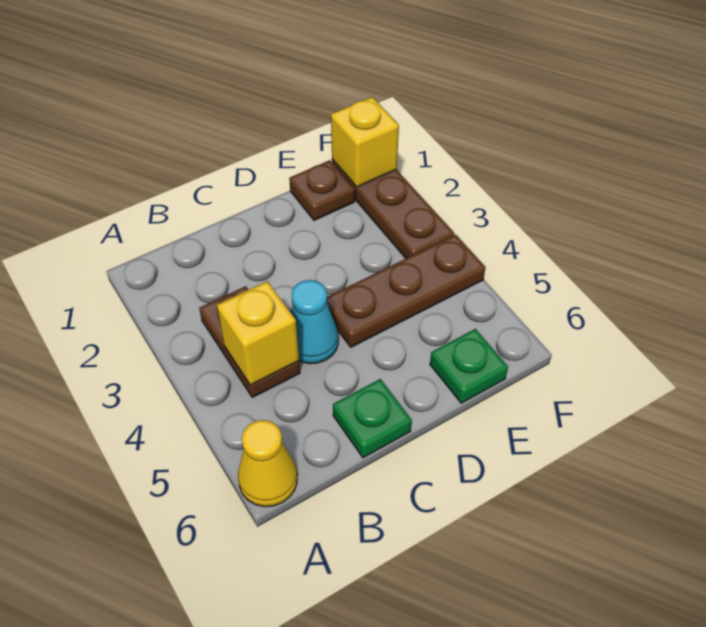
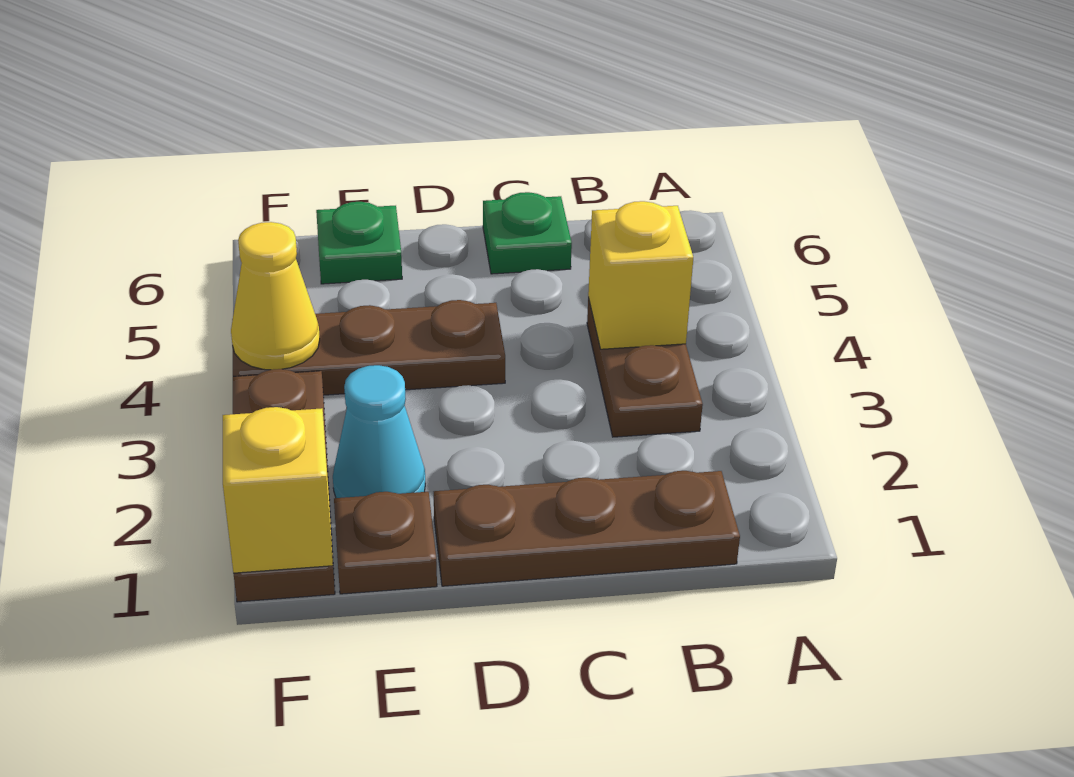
yellow cone A6 level 1 -> yellow cone F4 level 2
none -> brown plate B1:D1 level 1
cyan cone C4 level 1 -> cyan cone E2 level 1

